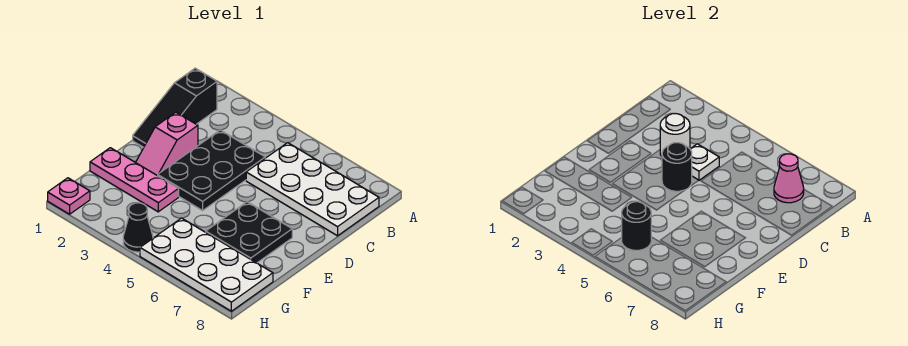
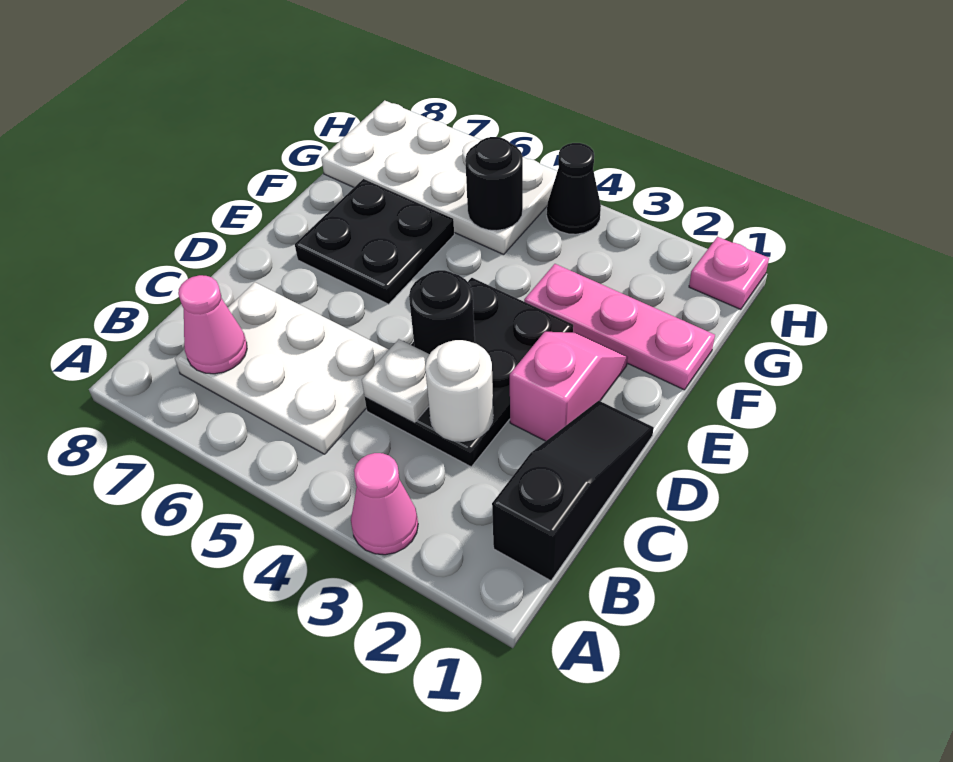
none -> pink cone A3 level 1
white plate B5:C8 level 1 -> white plate B5:C7 level 1

